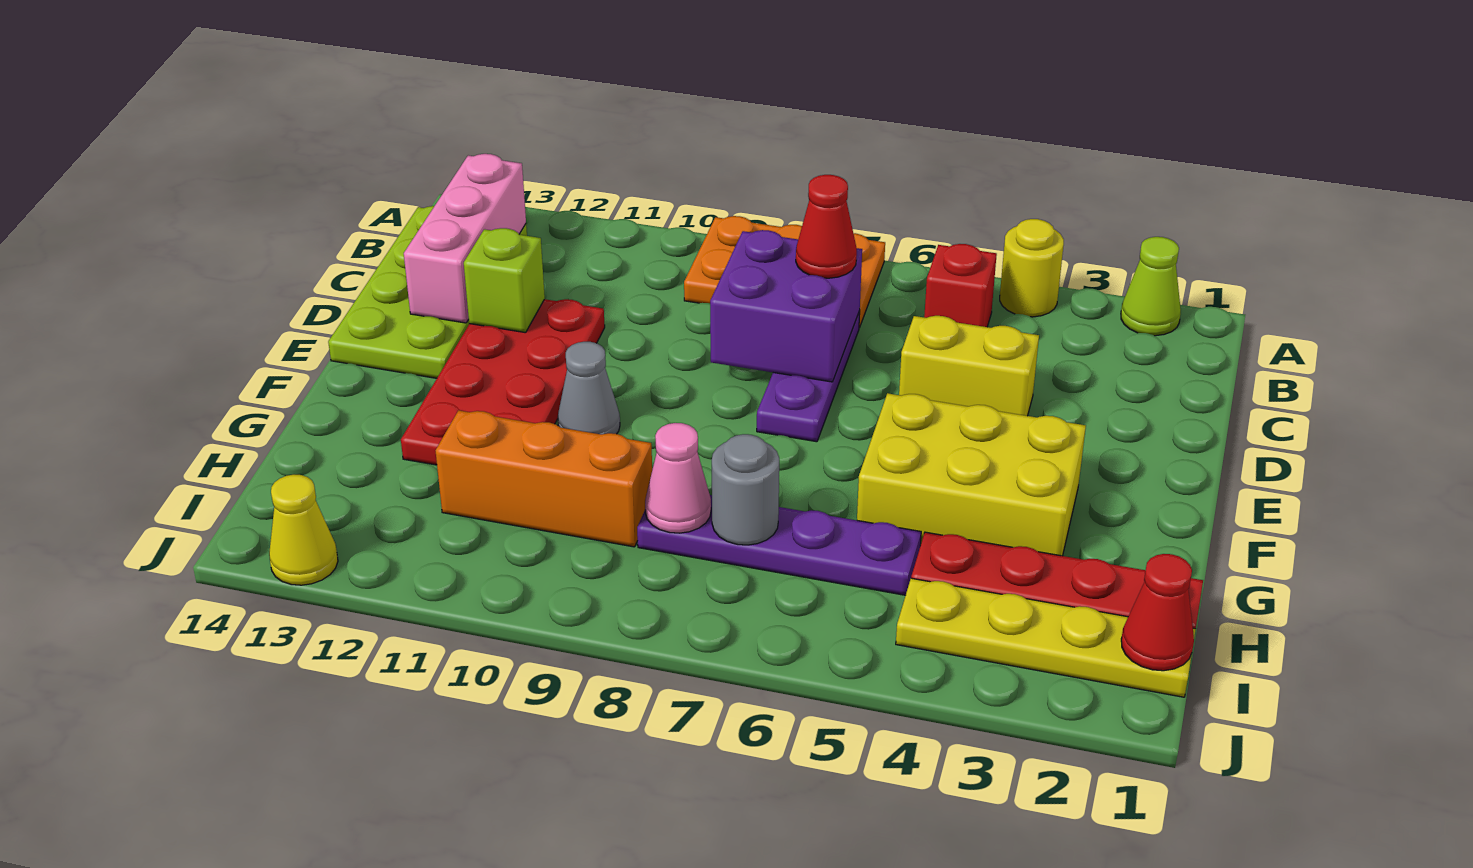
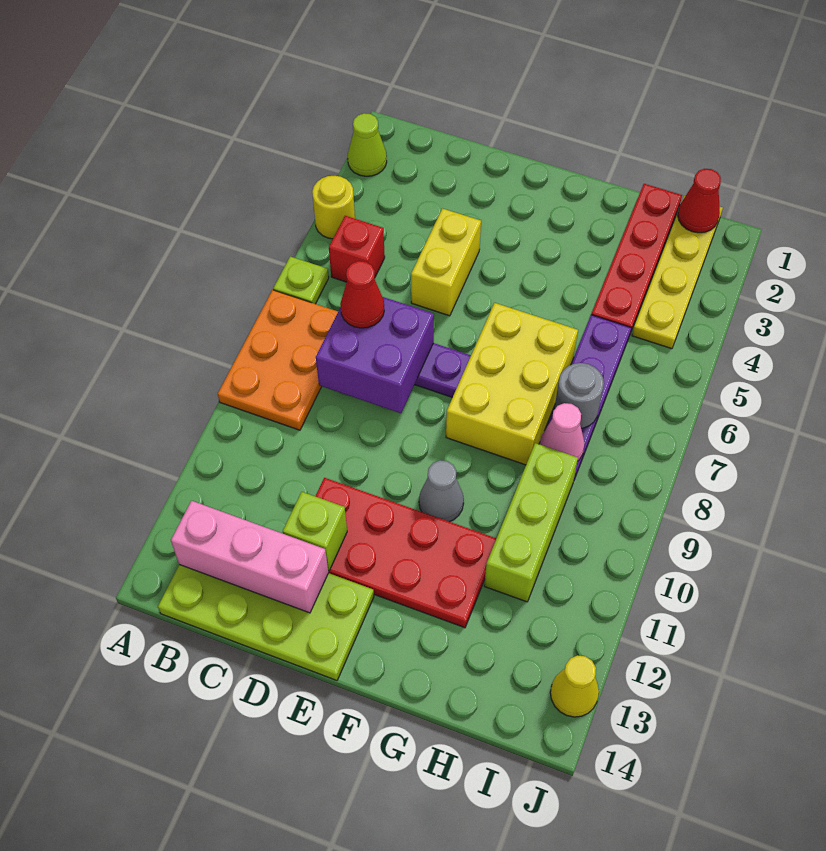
none -> lime plate A6 level 1
yellow brick F3:G5 level 1 -> yellow brick F6:G8 level 1
orange brick H9:H11 level 1 -> lime brick H9:H11 level 1

